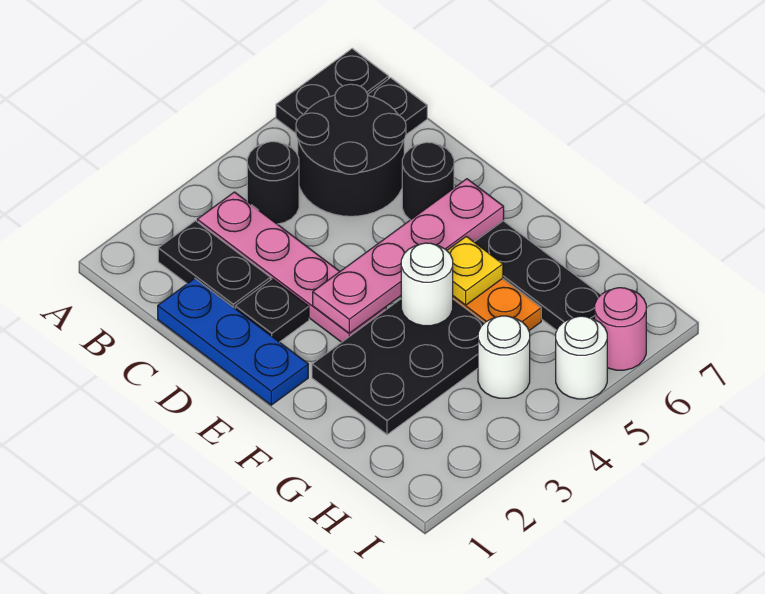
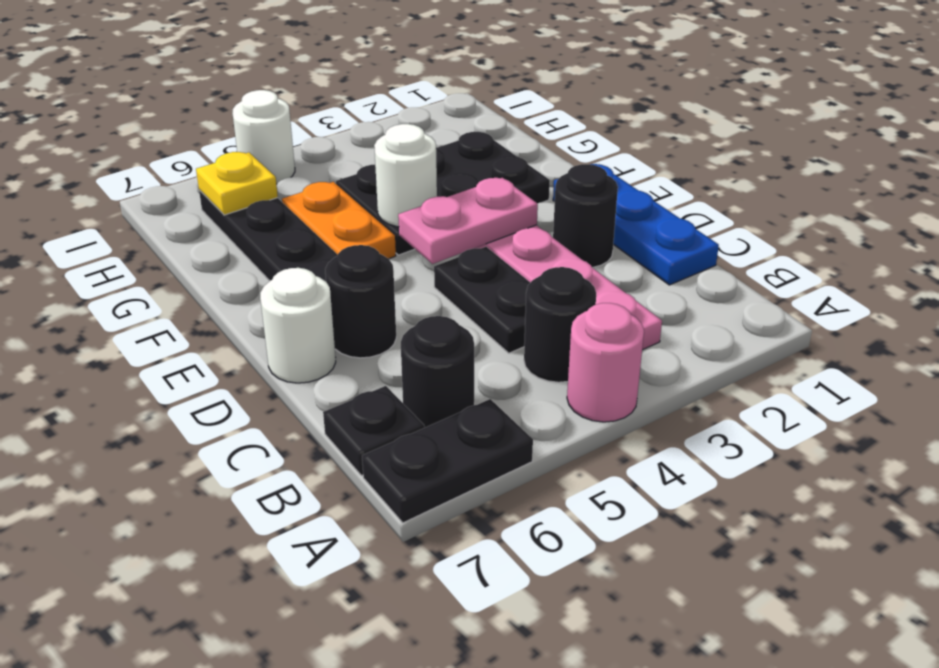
black plate B2:C2 level 1 -> black plate C4:D4 level 1
black round brick B5:C6 level 1 -> black round brick B6 level 1
black plate D2 level 1 -> black round brick D2 level 1
pink plate E3:E6 level 2 -> pink plate E3:E4 level 2
yellow plate F5 level 2 -> yellow plate H6 level 2
white round brick H4 level 1 -> white round brick D7 level 1
pink round brick I6 level 1 -> pink round brick A4 level 1

